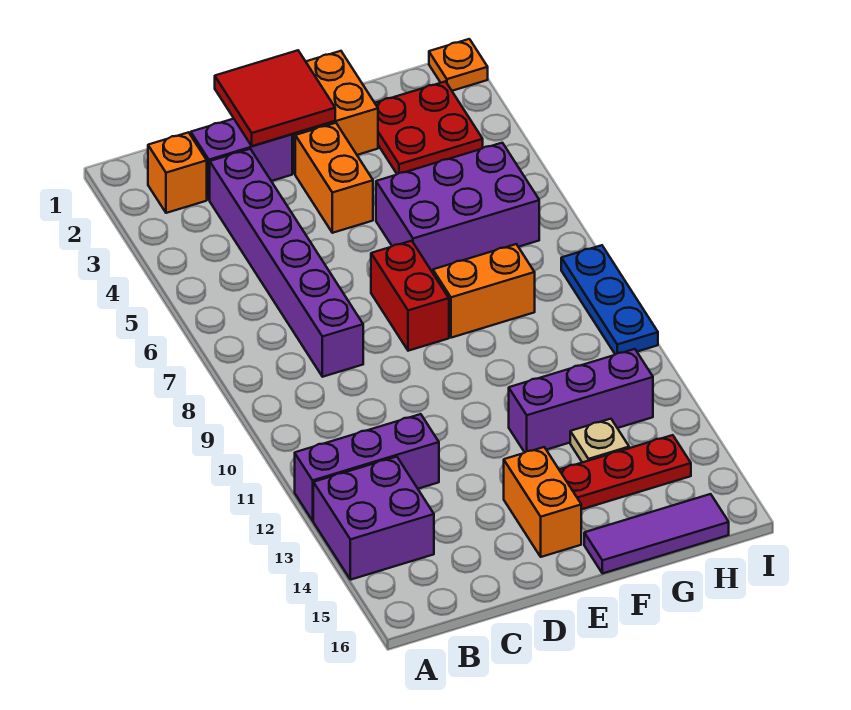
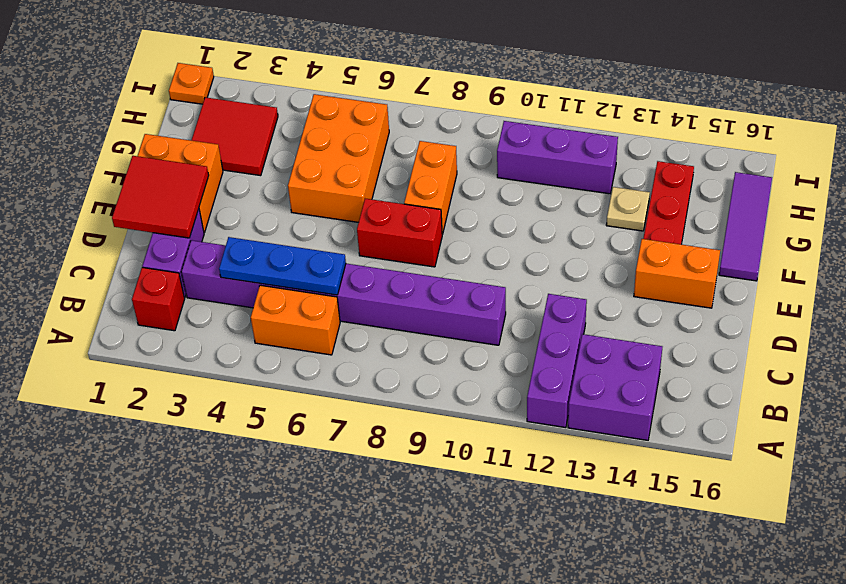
orange brick B2 level 1 -> red brick B2 level 1
purple brick C3:C8 level 1 -> purple brick C3:C10 level 1
orange brick E3:E4 level 1 -> orange brick B5:B6 level 1
purple brick F5:H6 level 1 -> orange brick F5:H6 level 1
purple brick F12:H12 level 1 -> purple brick H10:H12 level 1
red plate G2:H3 level 1 -> red tile G2:H3 level 1
blue plate I8:I10 level 1 -> blue plate C4:C6 level 2

